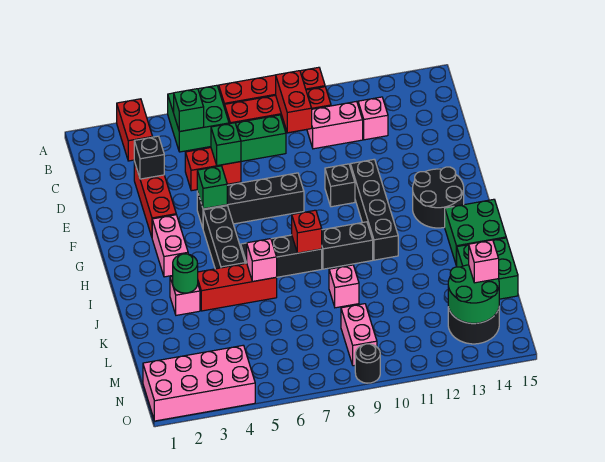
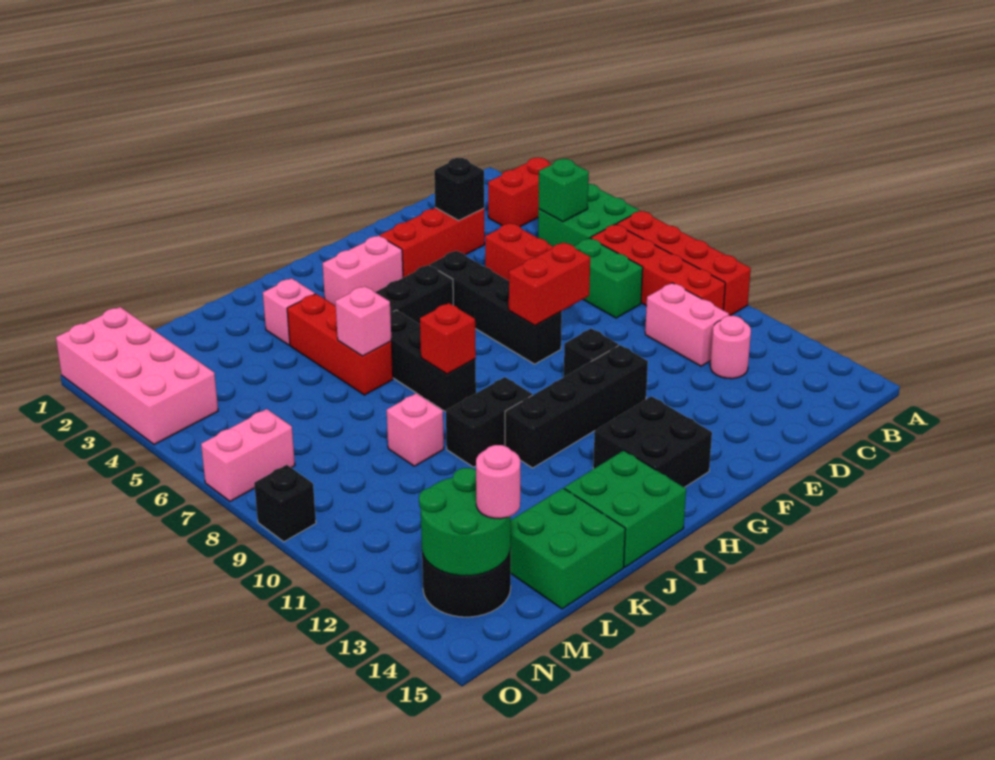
red brick B9:C9 level 2 -> red brick E8:F8 level 2
pink brick C12 level 1 -> pink round brick C12 level 1
green brick D6 level 2 -> none
green brick F5 level 2 -> none
black round brick G13:H14 level 1 -> black brick G13:H14 level 1
black brick I9:I10 level 1 -> black brick I10:J10 level 1
green round brick J3 level 2 -> none
pink brick M9:N9 level 1 -> pink brick N7:O7 level 1
pink brick M14 level 3 -> pink round brick M14 level 3
black round brick O9 level 1 -> black brick O9 level 1

